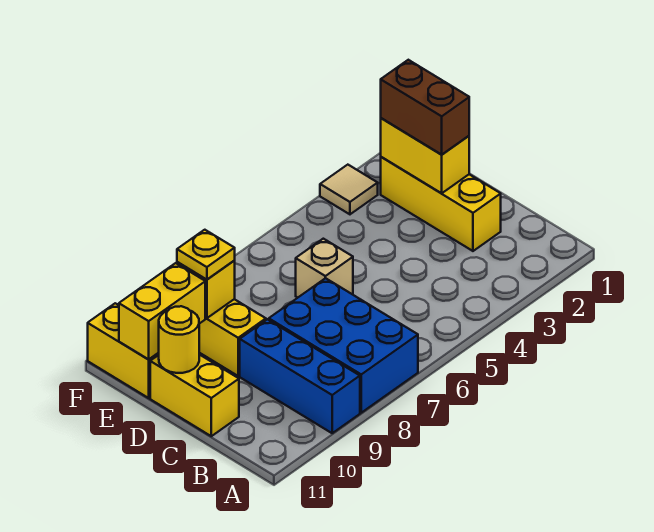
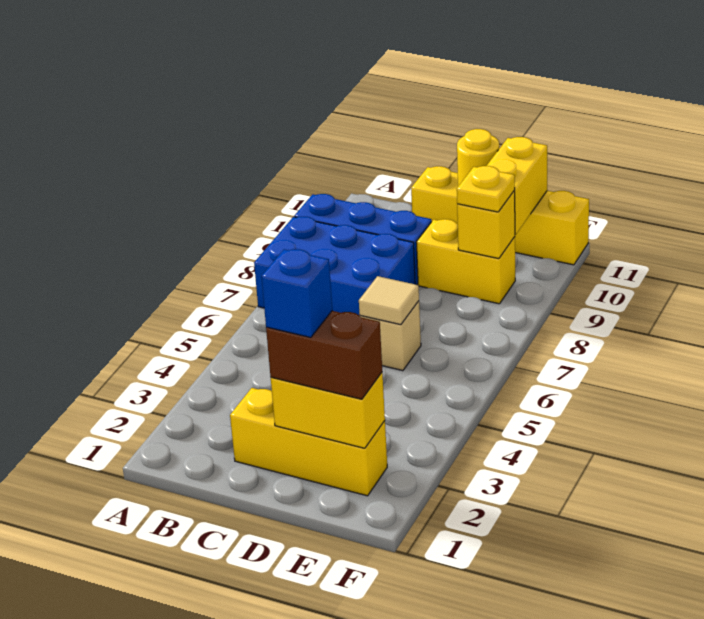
none -> blue brick D2 level 4
tan tile F3 level 1 -> tan tile D6 level 2

